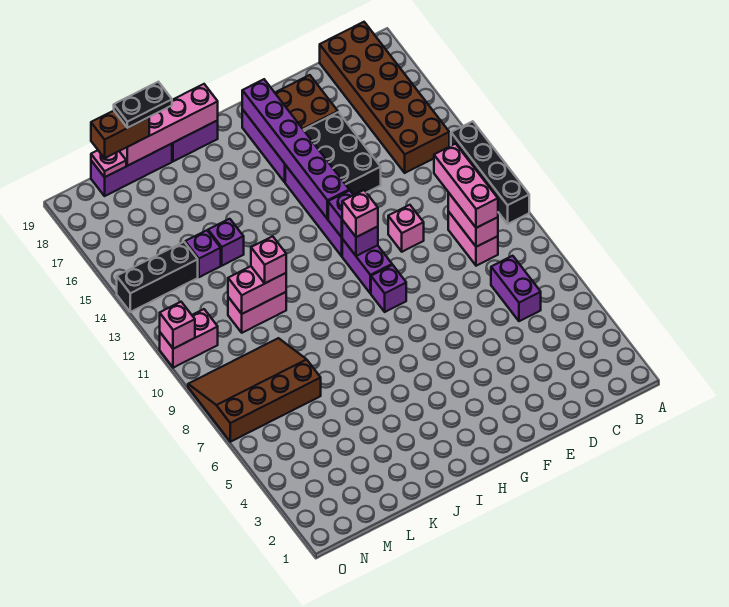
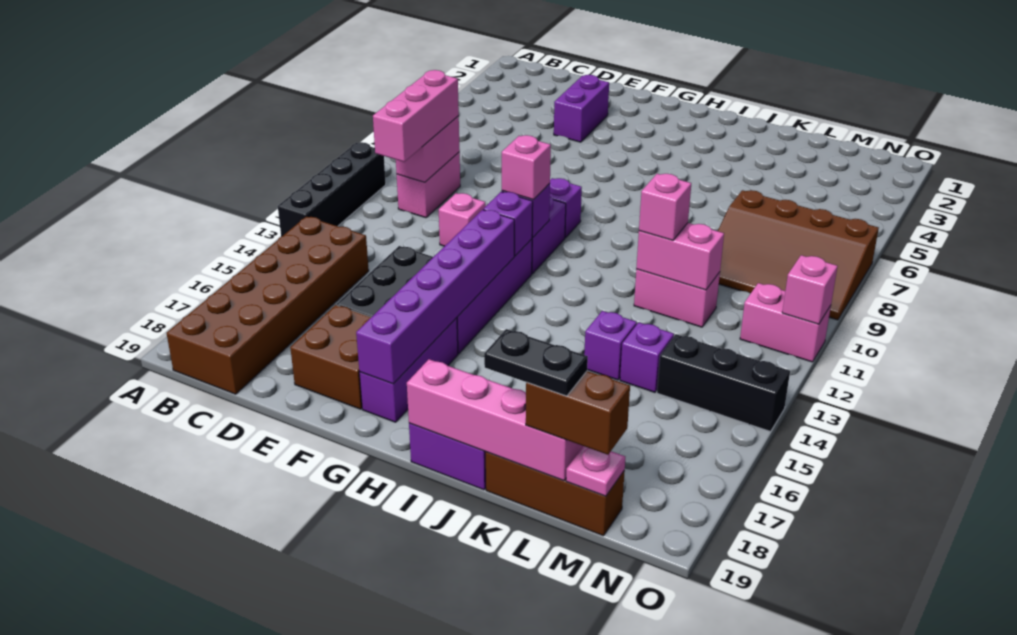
purple brick C6:C7 level 1 -> purple brick E3:E4 level 1
purple brick K19:M19 level 1 -> brown brick K19:M19 level 1

